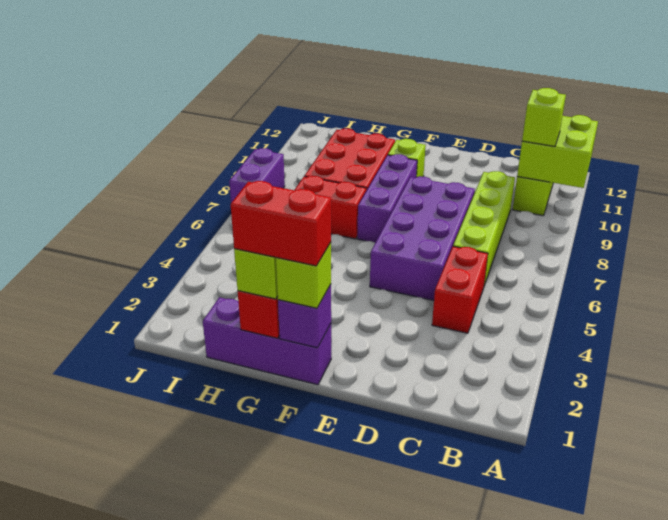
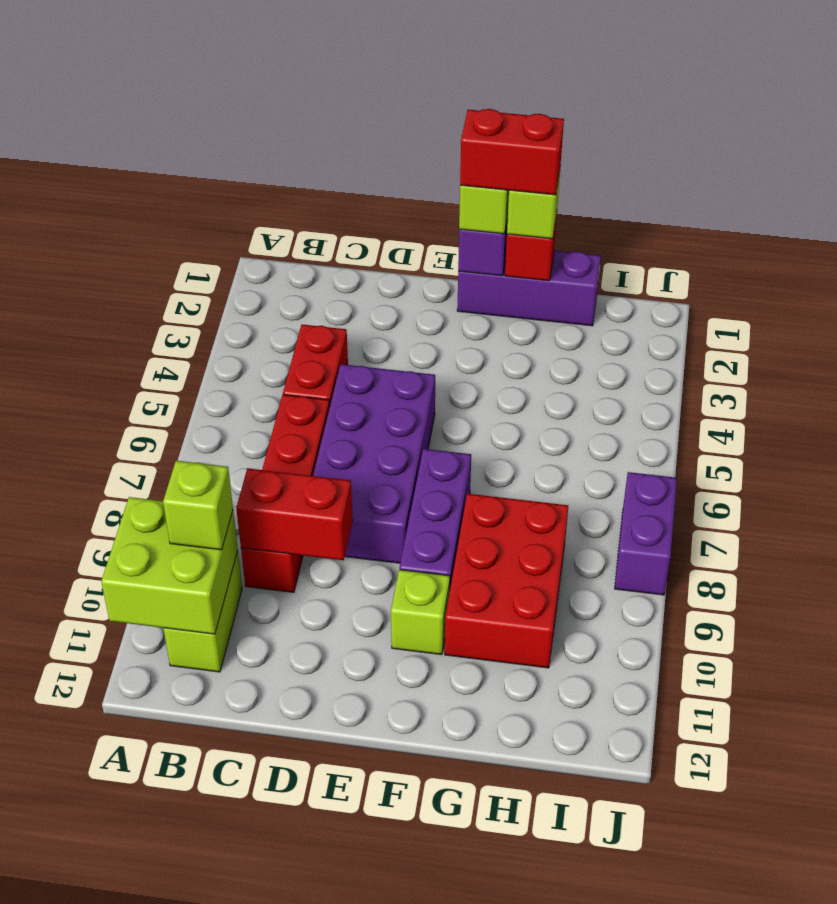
lime brick C6:C9 level 1 -> red brick C6:C9 level 1
red brick G7:H7 level 1 -> red brick C9:D9 level 2

